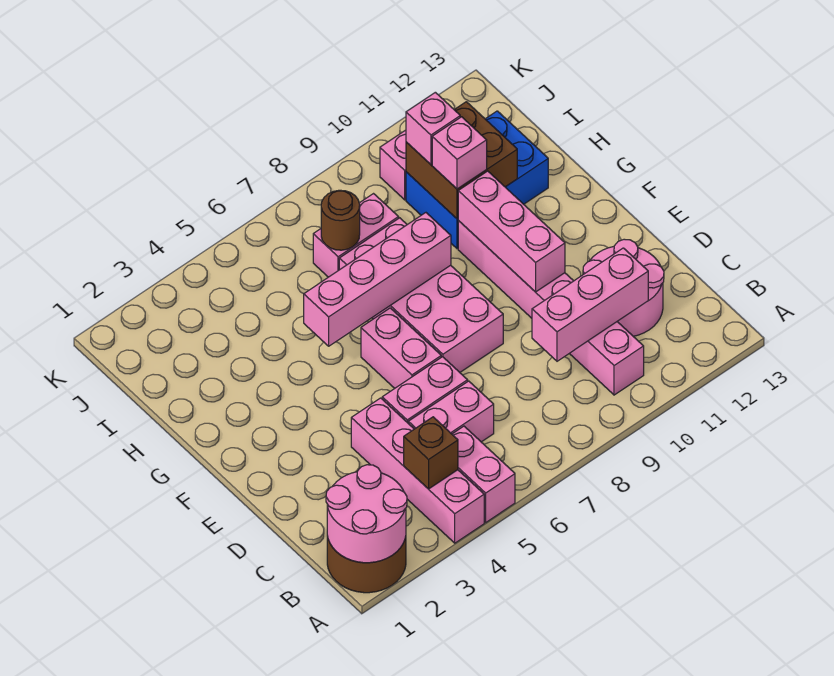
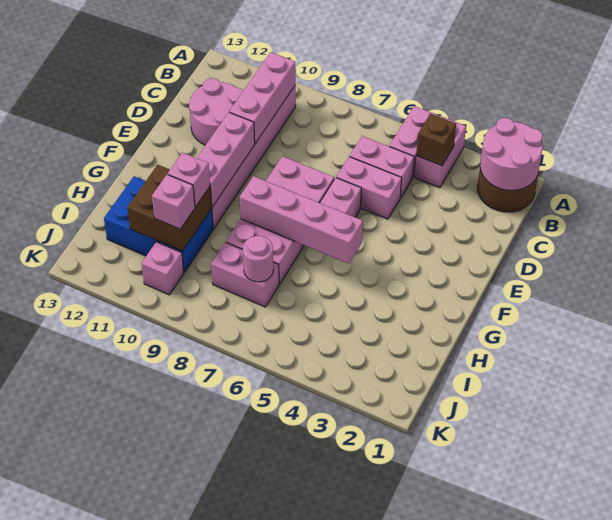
pink brick A4:D4 level 1 -> pink brick A4:B4 level 1
pink brick C9:C11 level 2 -> pink brick B10:D10 level 2
brown round brick I7 level 2 -> pink round brick I7 level 2

